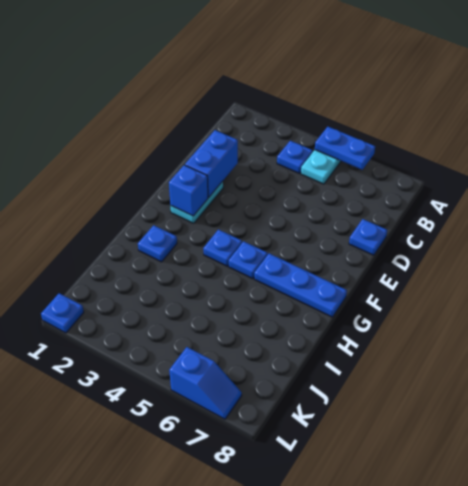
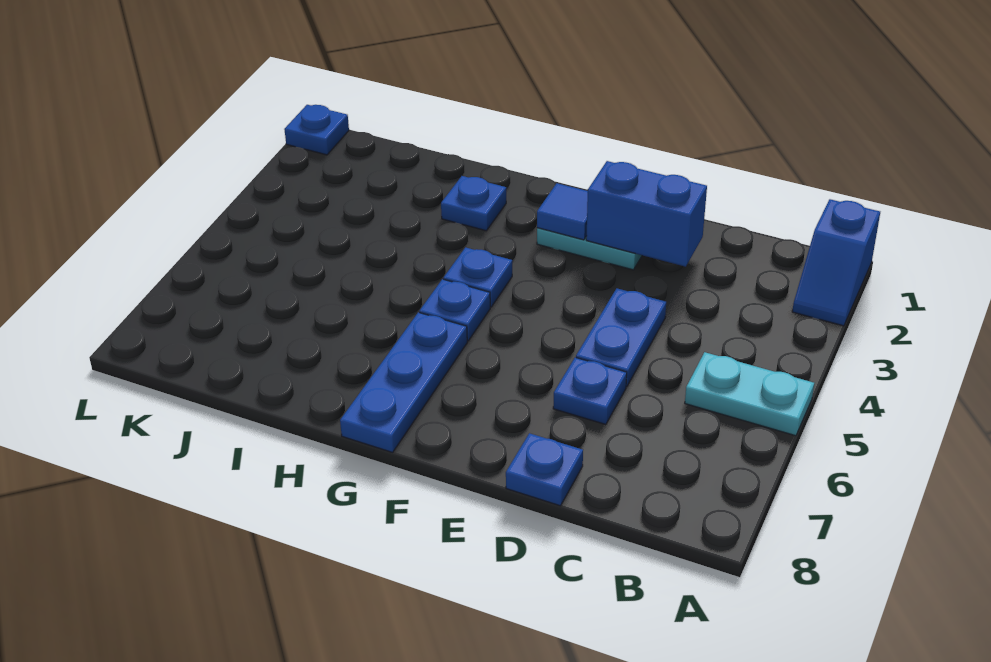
blue plate A5:A6 level 2 -> blue plate D4:D5 level 1
blue plate B4 level 1 -> blue plate D6 level 1
blue brick F2 level 2 -> blue tile F2 level 2
blue slope L6:L7 level 1 top 6 -> blue slope A1:A2 level 1 top 1

